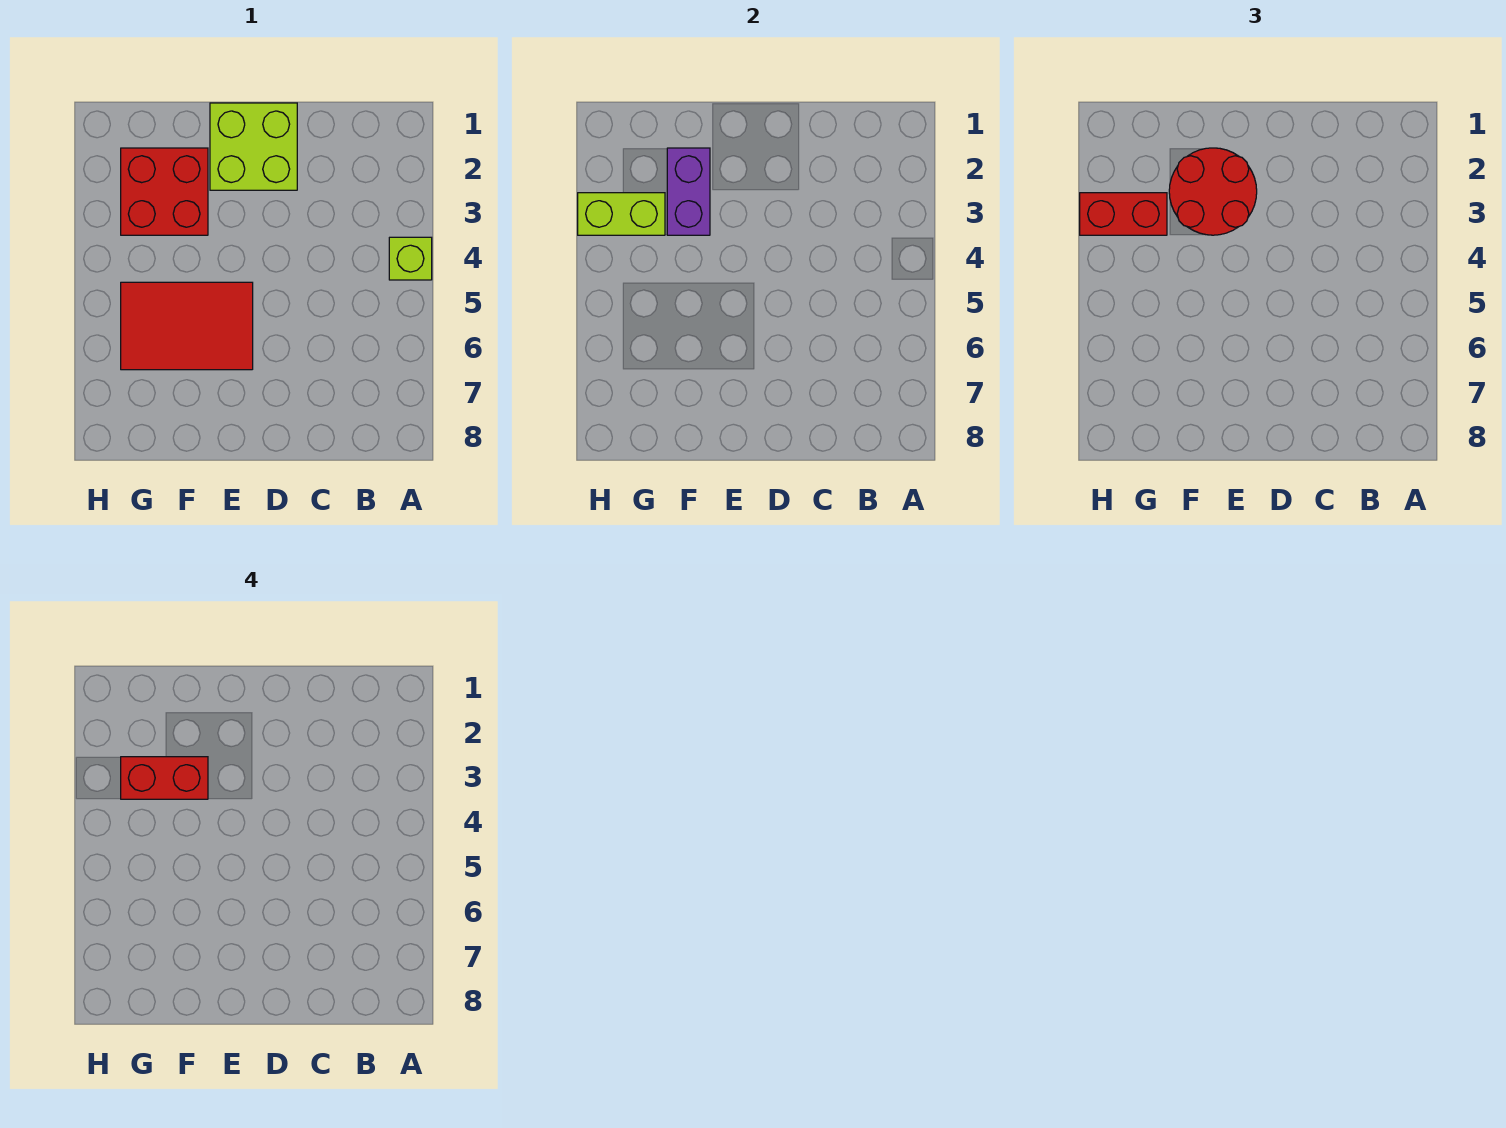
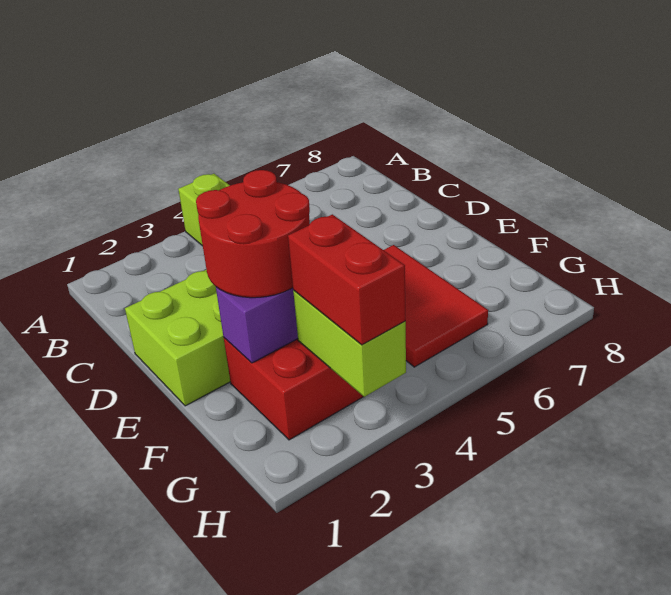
red brick F3:G3 level 4 -> none

